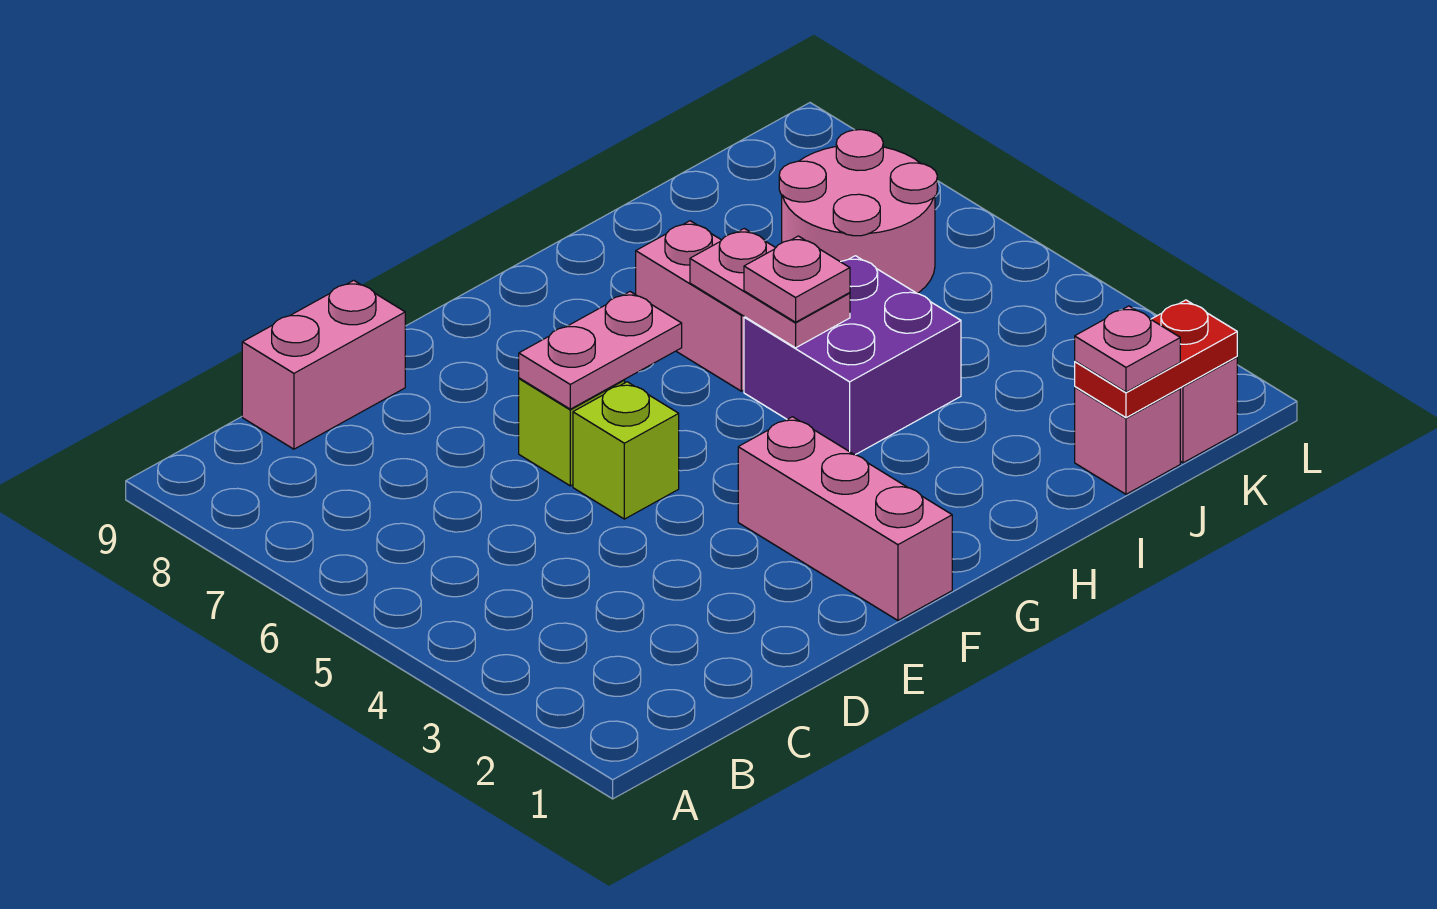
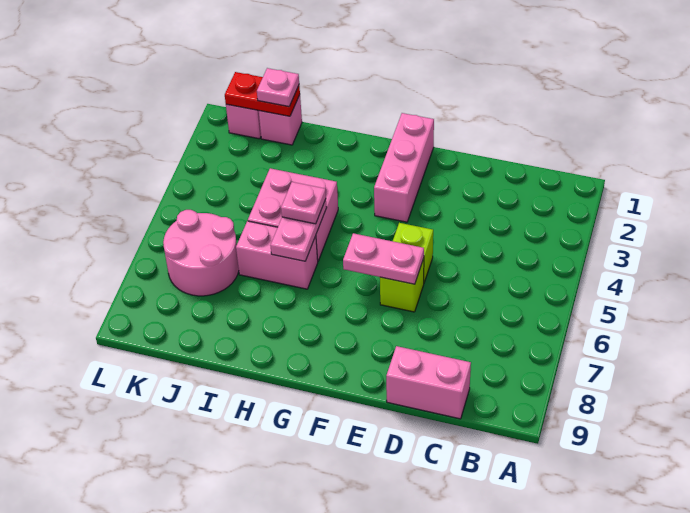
purple brick H4:I5 level 1 -> pink brick H4:I5 level 1
pink brick H6:H7 level 1 -> pink brick H6:I6 level 1

